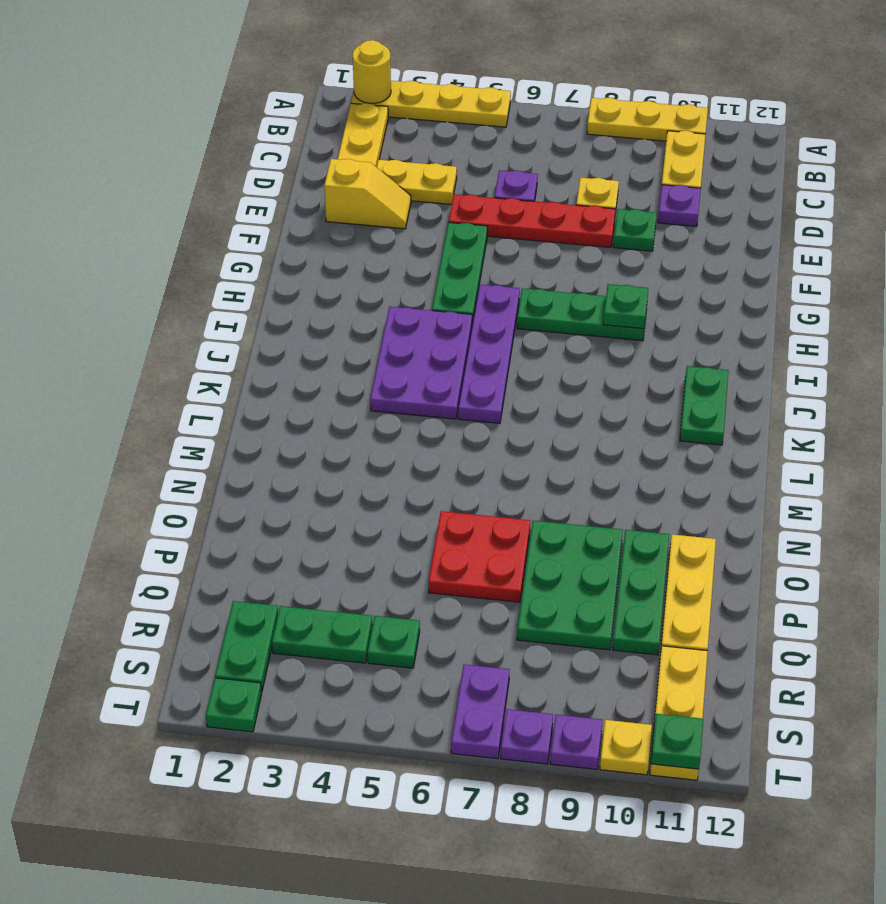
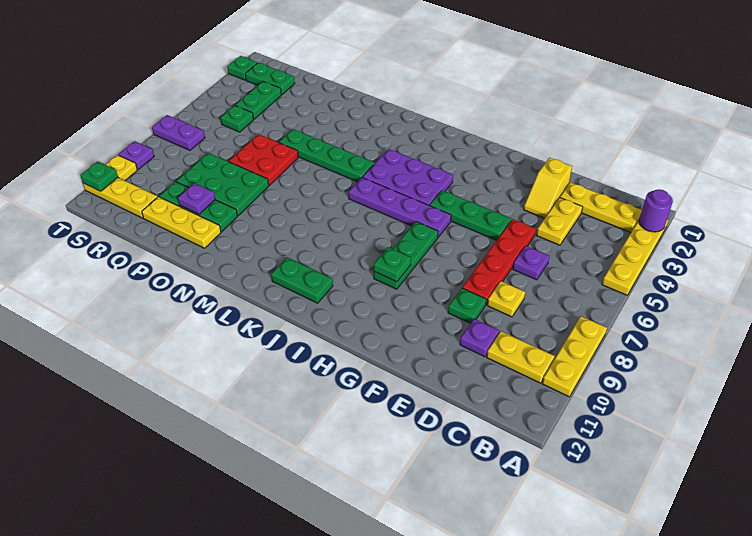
yellow round brick A2 level 2 -> purple round brick A2 level 2
none -> green plate L5:O5 level 1
purple plate T8 level 1 -> purple plate P10 level 2

